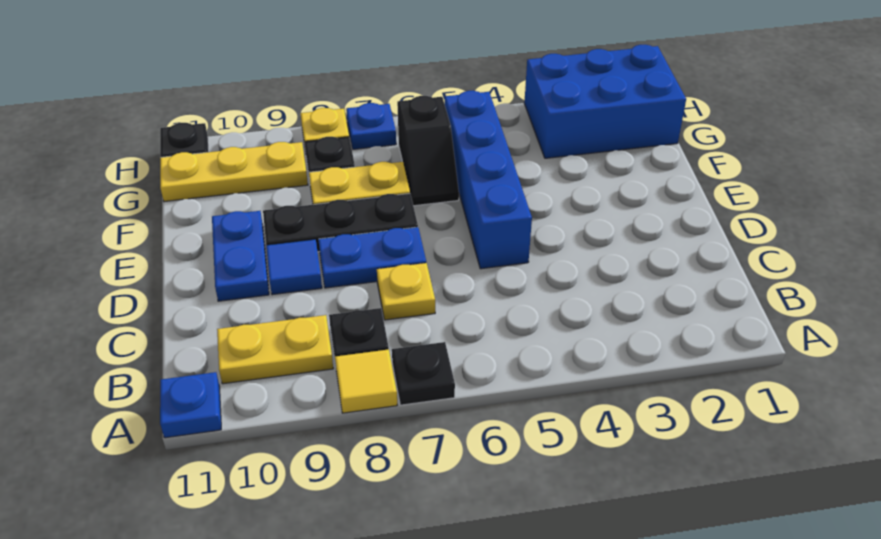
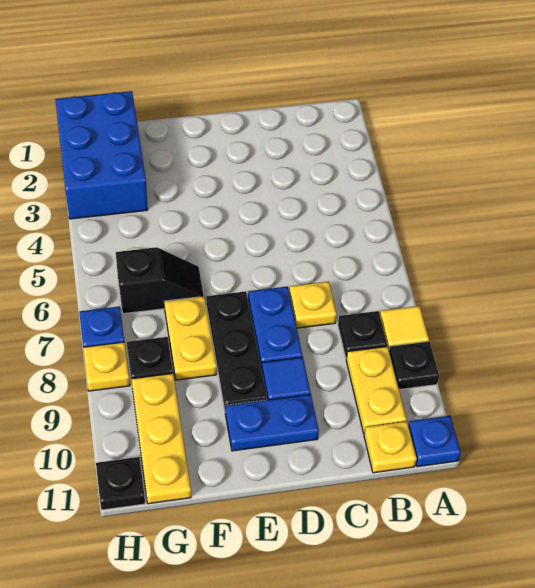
black plate A7 level 1 -> black plate A9 level 1
none -> yellow plate B11 level 1
blue brick D5:G5 level 1 -> none

